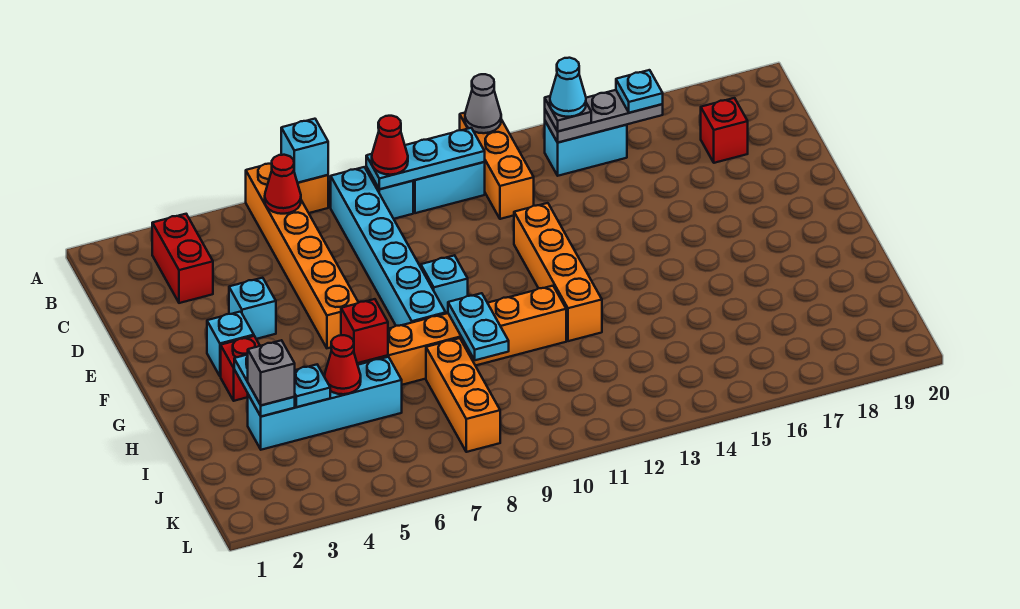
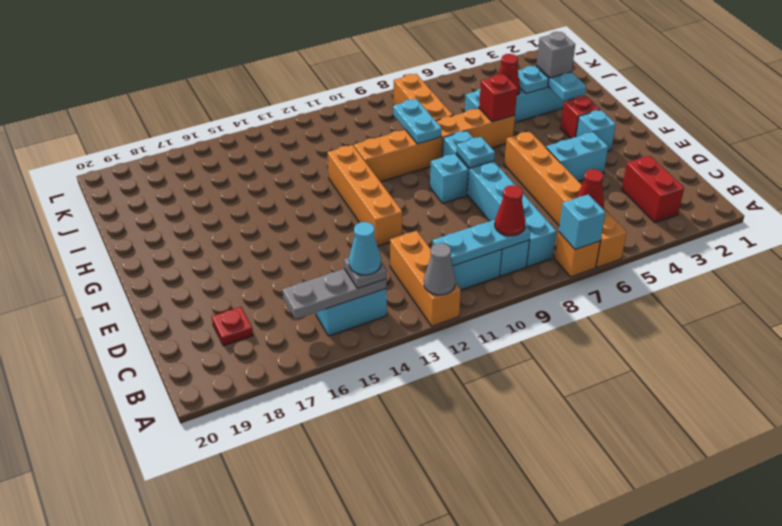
cyan plate B16 level 3 -> cyan plate F8 level 2
red brick C18 level 1 -> red plate C18 level 1
cyan brick E4 level 1 -> cyan brick E4:E5 level 1

